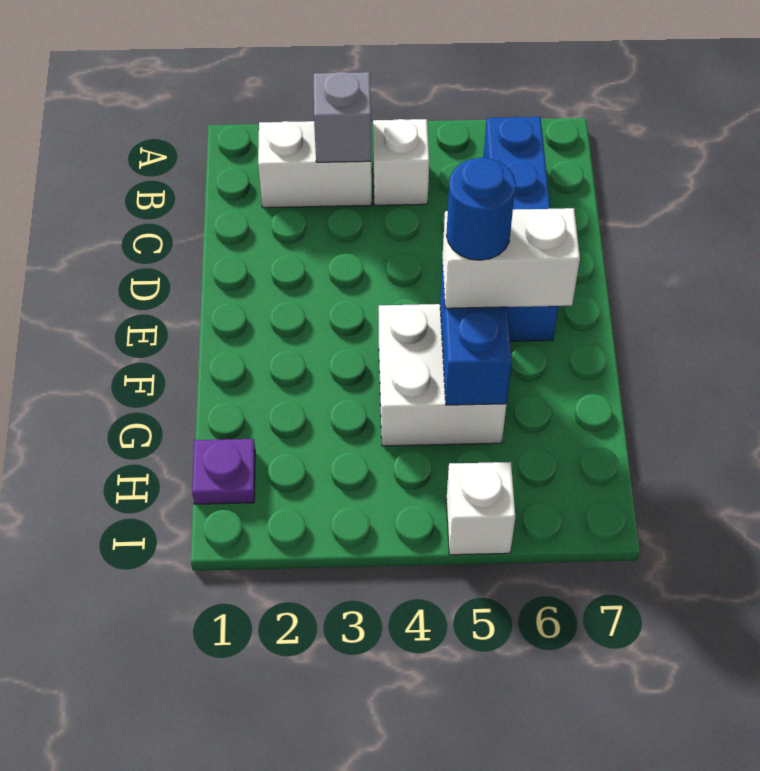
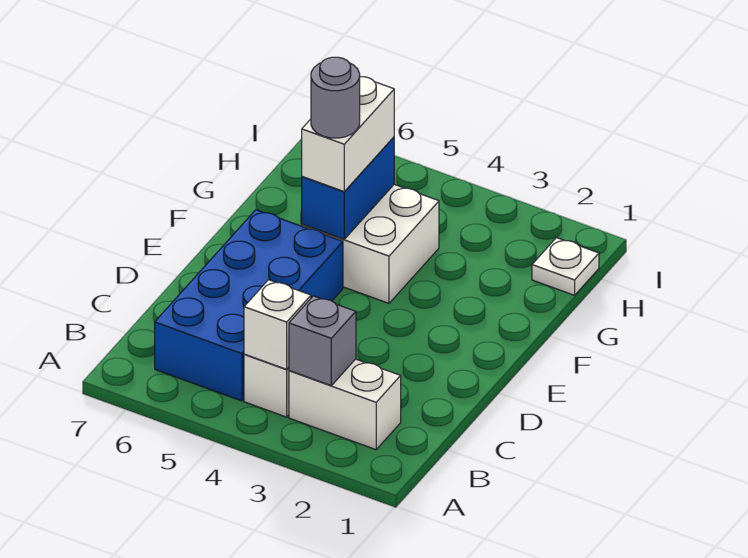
blue brick B6:E6 level 1 -> blue brick B5:E6 level 1
white brick F5:F6 level 3 -> white brick F5:G5 level 3
blue round brick F5 level 4 -> grey round brick F5 level 4
purple plate H1 level 1 -> white plate H1 level 1
white brick I5 level 1 -> white brick B4 level 2

